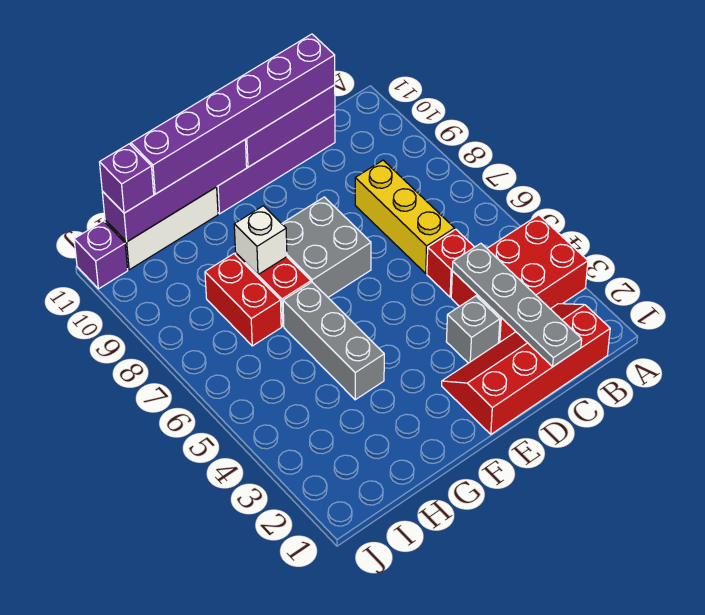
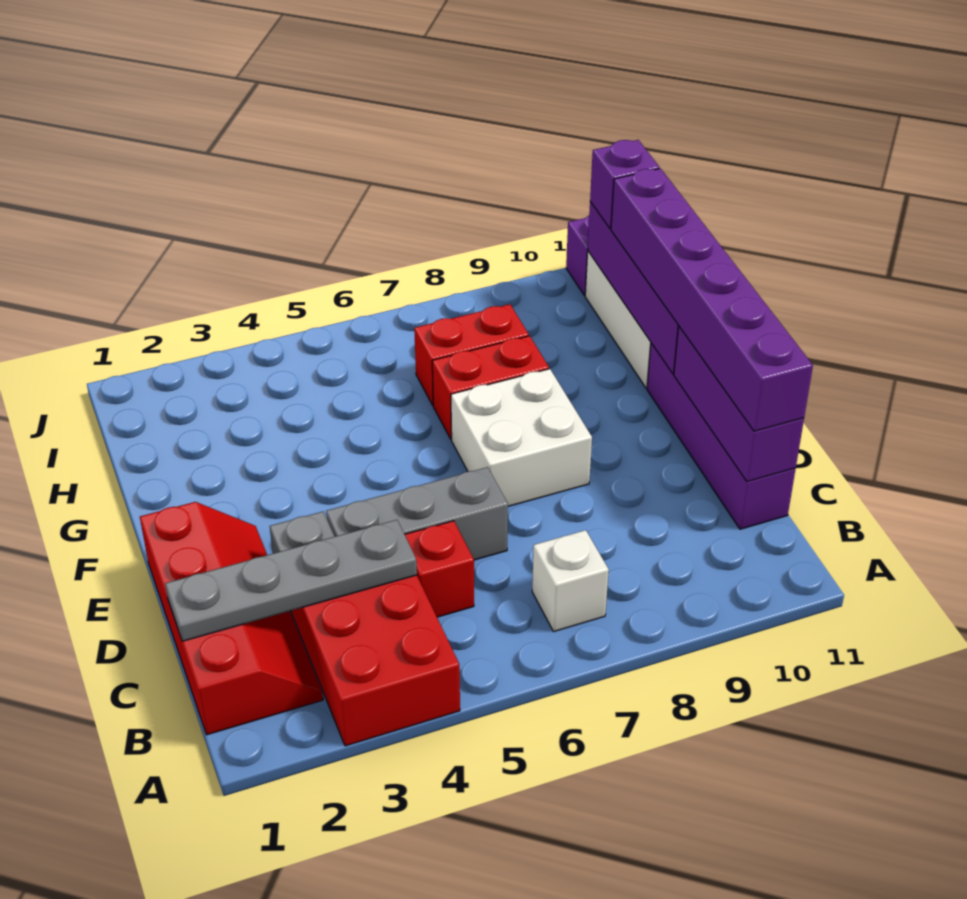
yellow brick C6:C8 level 1 -> none
grey brick E7:F8 level 1 -> white brick E7:F8 level 1
grey brick G4:G6 level 1 -> grey brick D4:D6 level 1
white brick G8 level 2 -> white brick B7 level 1

